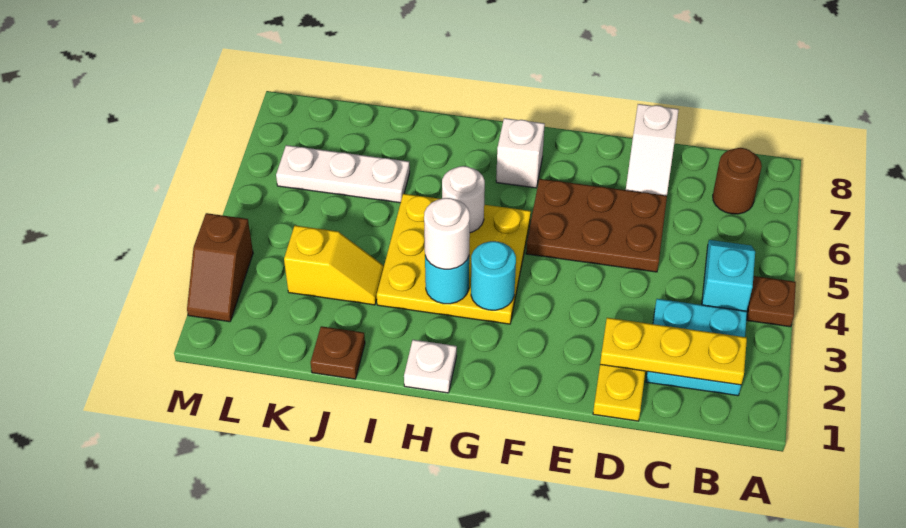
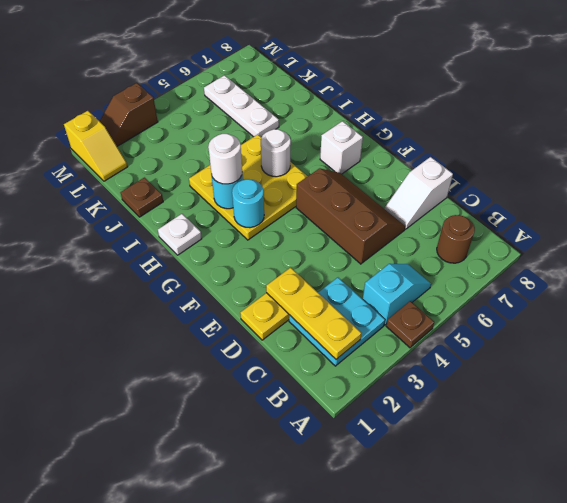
brown plate D5:F6 level 1 -> brown slope D5:F6 level 1 top 5
yellow slope J3:K3 level 1 top K -> yellow slope L1:M1 level 1 top M

